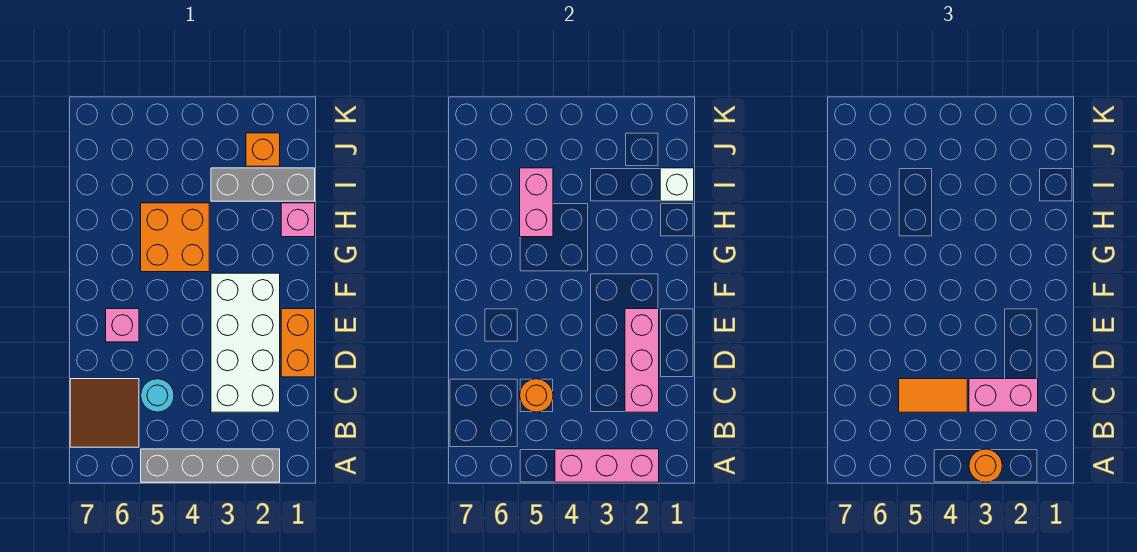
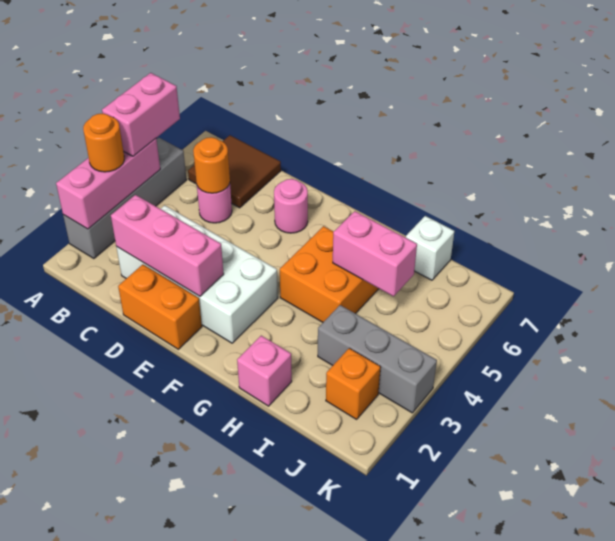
pink brick C2:C3 level 3 -> pink brick A4:A5 level 3
orange tile C4:C5 level 3 -> none
cyan round brick C5 level 1 -> pink round brick C5 level 1
pink brick E6 level 1 -> pink round brick E6 level 1
grey brick I1:I3 level 1 -> grey brick I3:K3 level 1
white brick I1 level 2 -> white brick I7 level 1

